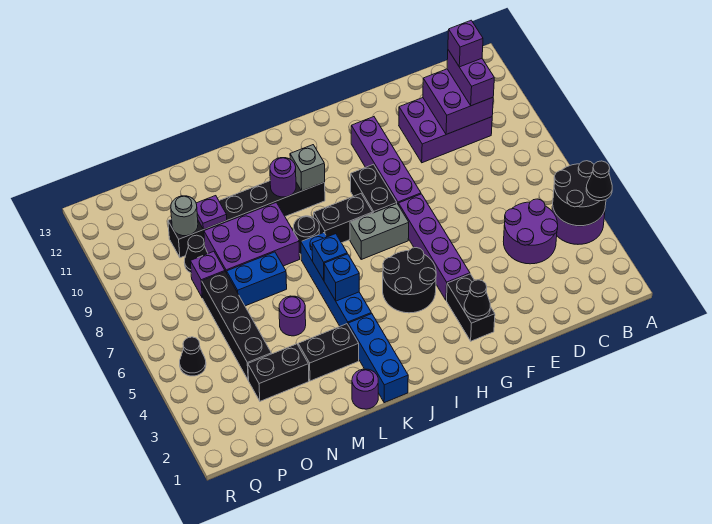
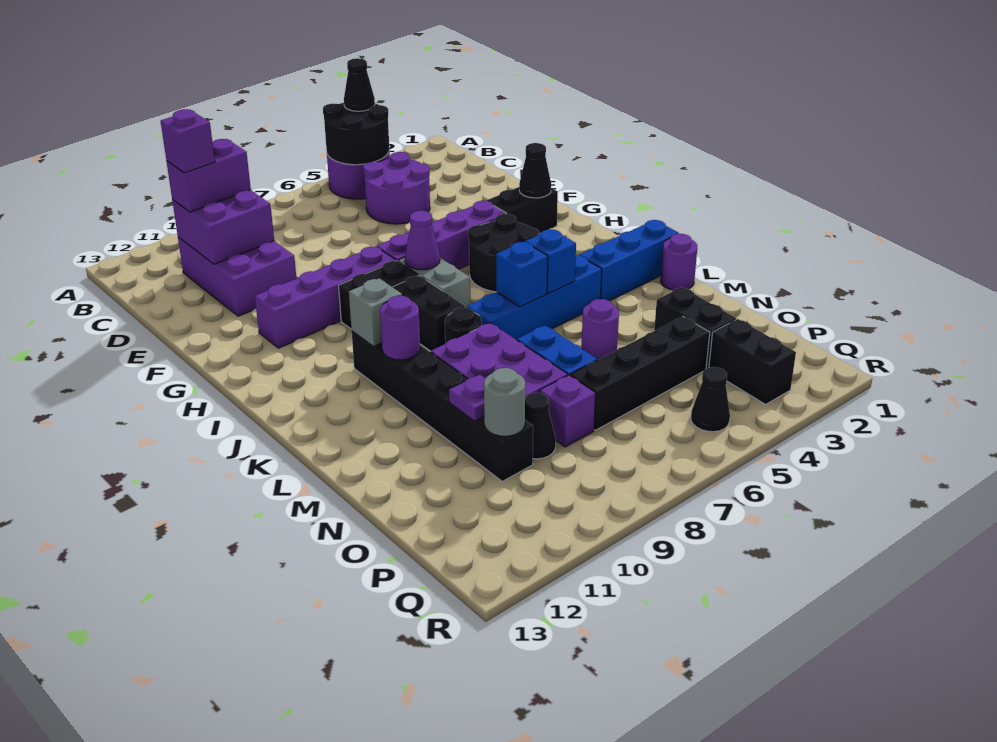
none -> purple cone H7 level 2
black brick L3:M3 level 1 -> black brick P3:Q3 level 1

